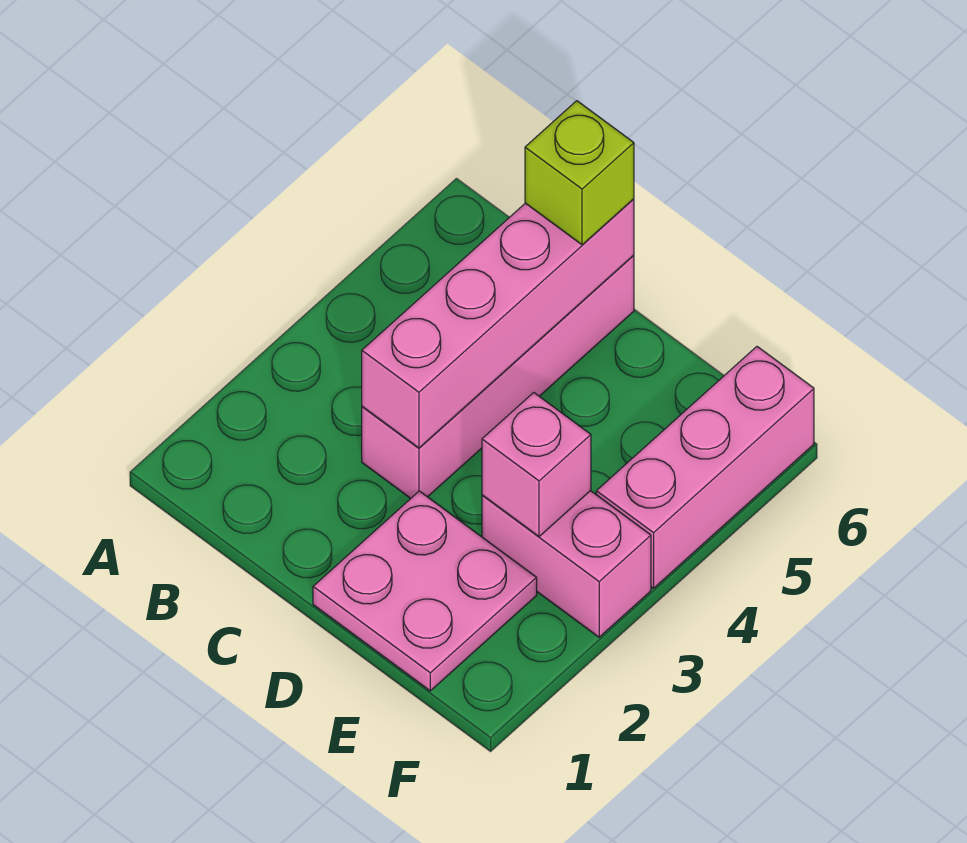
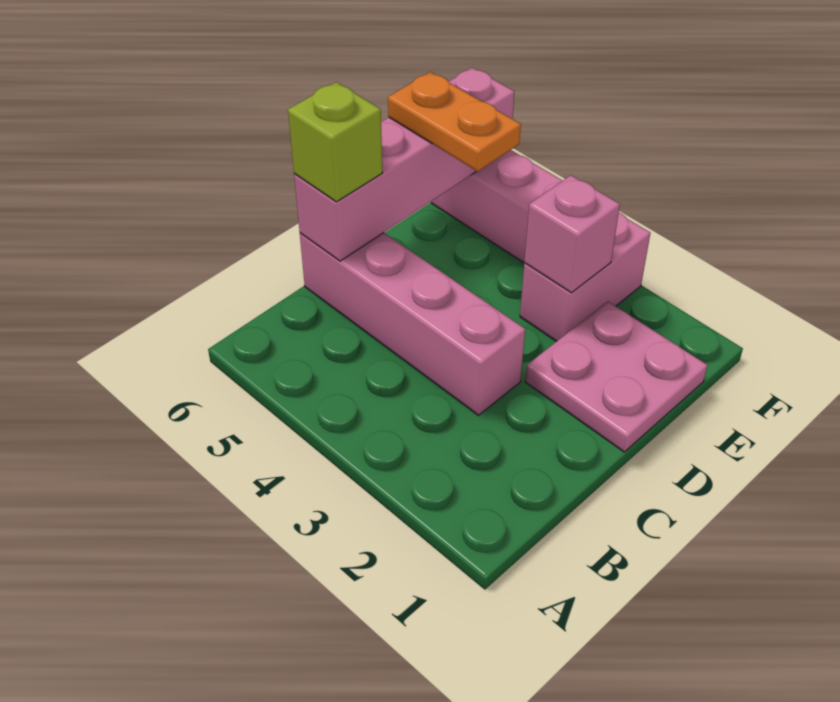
pink brick C3:C6 level 2 -> pink brick C6:F6 level 2
none -> orange plate E5:E6 level 3

